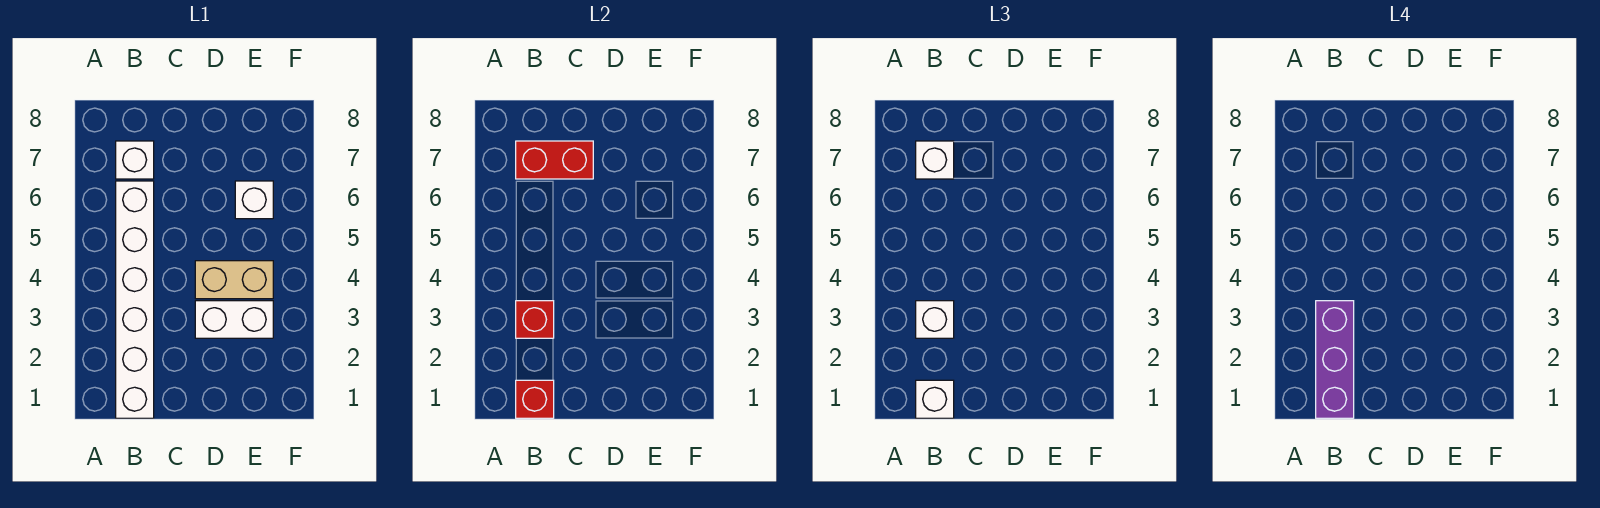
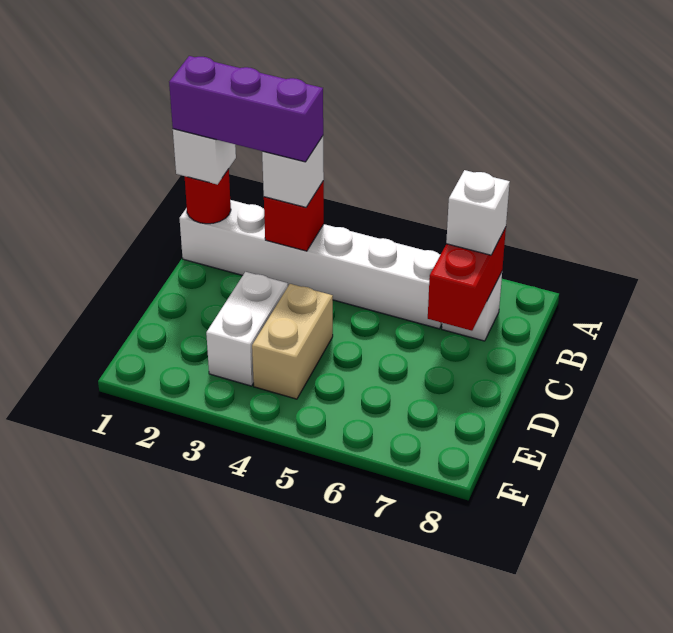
red brick B1 level 2 -> red round brick B1 level 2
white brick E6 level 1 -> none

